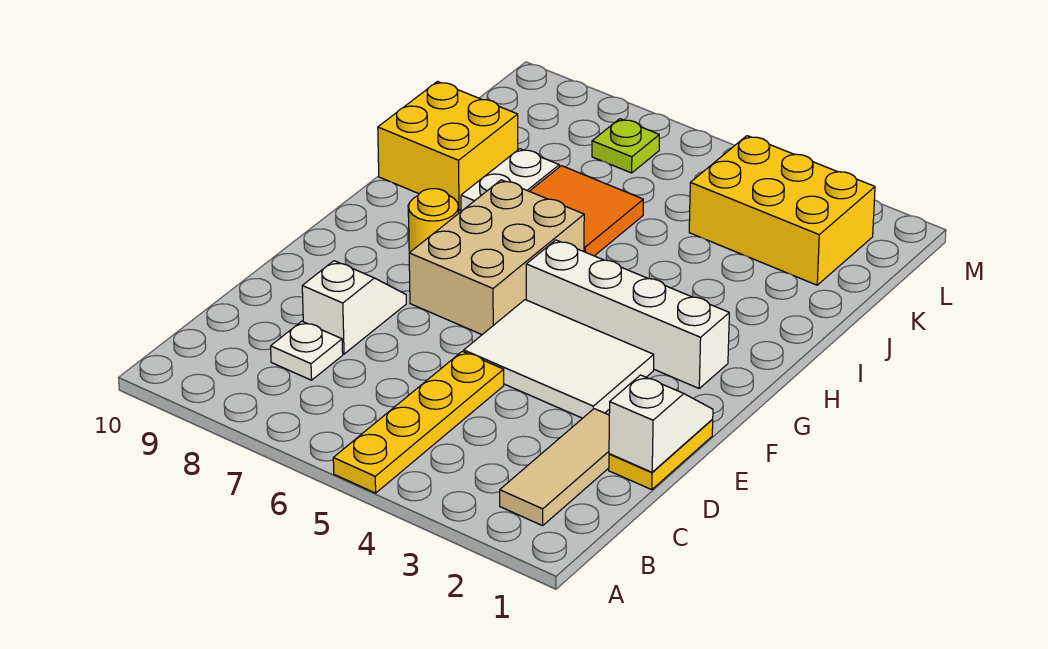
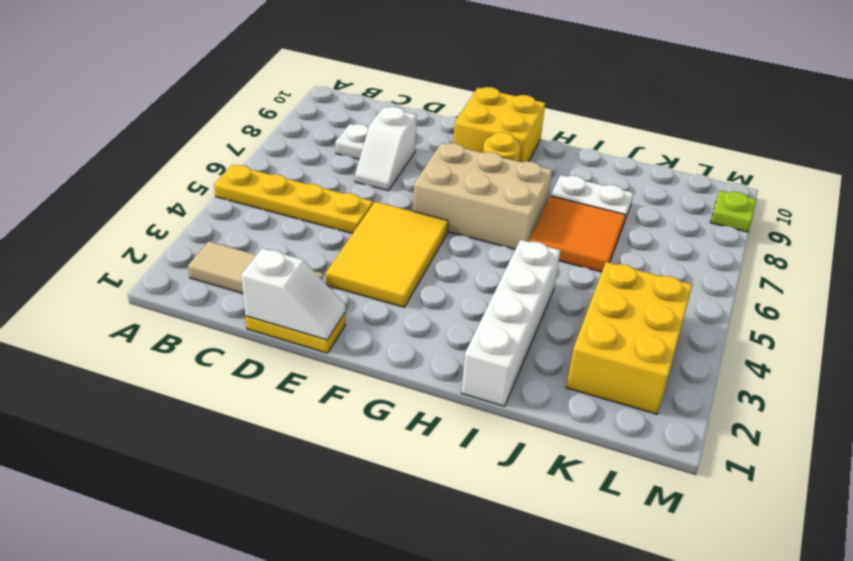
white slope D8:E8 level 1 top D -> white slope D7:D8 level 1 top 8
white tile E3:F5 level 1 -> yellow tile E3:F5 level 1
white brick G2:G5 level 1 -> white brick I1:I4 level 1
yellow brick I9:J10 level 1 -> yellow brick F9:G10 level 1
lime plate L7 level 1 -> lime plate M9 level 1

